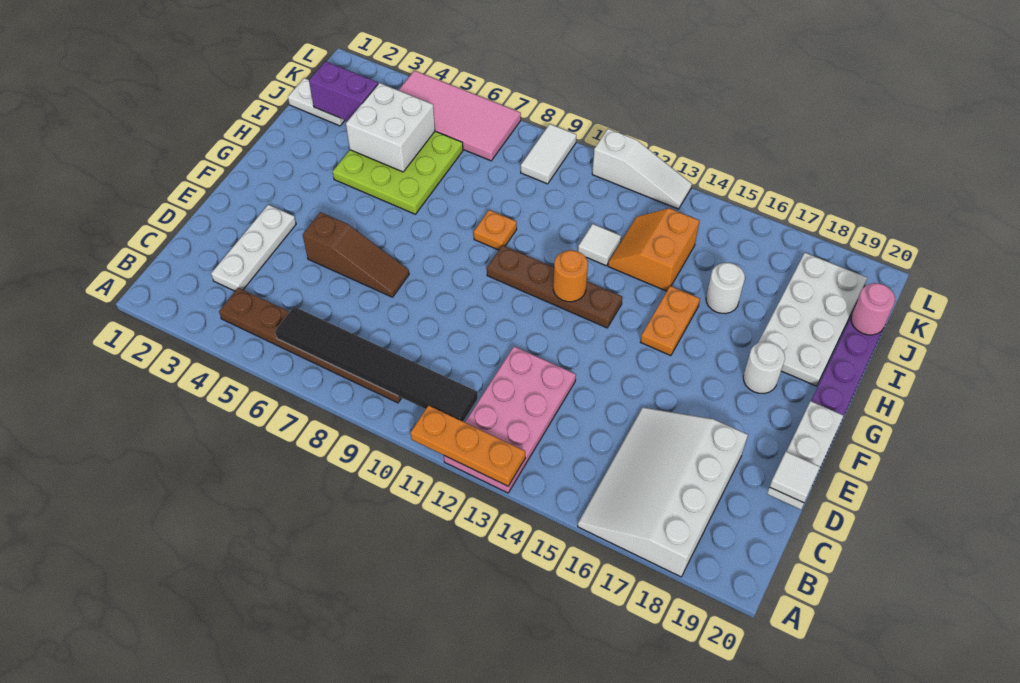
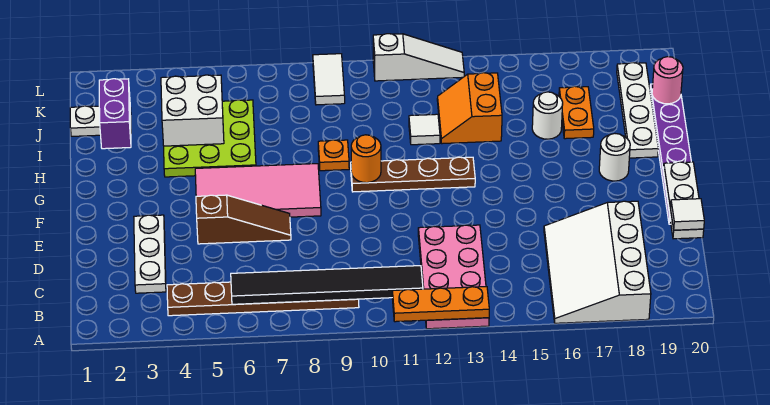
orange round brick G12 level 2 -> orange round brick G10 level 2
orange plate G15:H15 level 1 -> orange plate I17:J17 level 1
white plate H18:K19 level 1 -> white plate H19:K19 level 1
purple brick J2:J3 level 2 -> purple brick I2:J2 level 2
pink tile K4:L7 level 1 -> pink tile F5:G8 level 1

